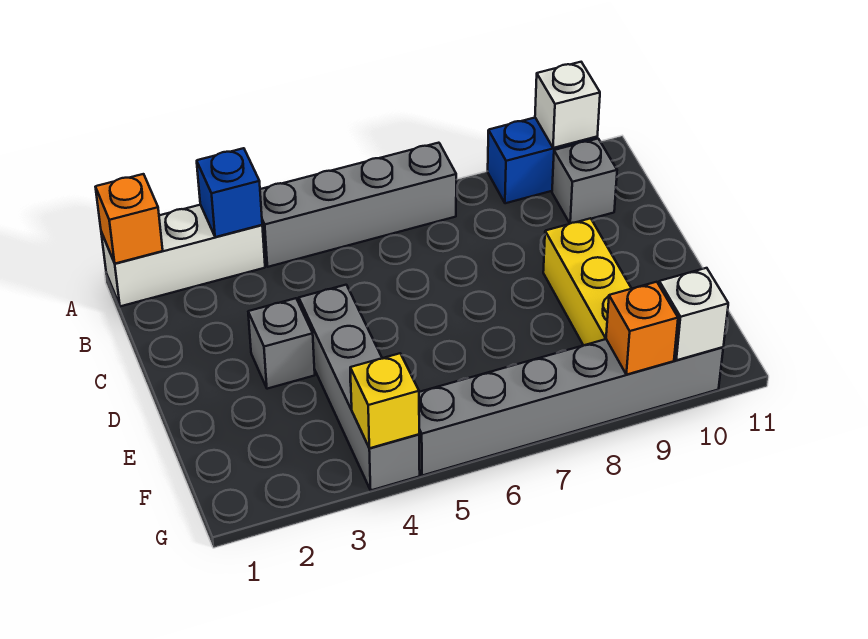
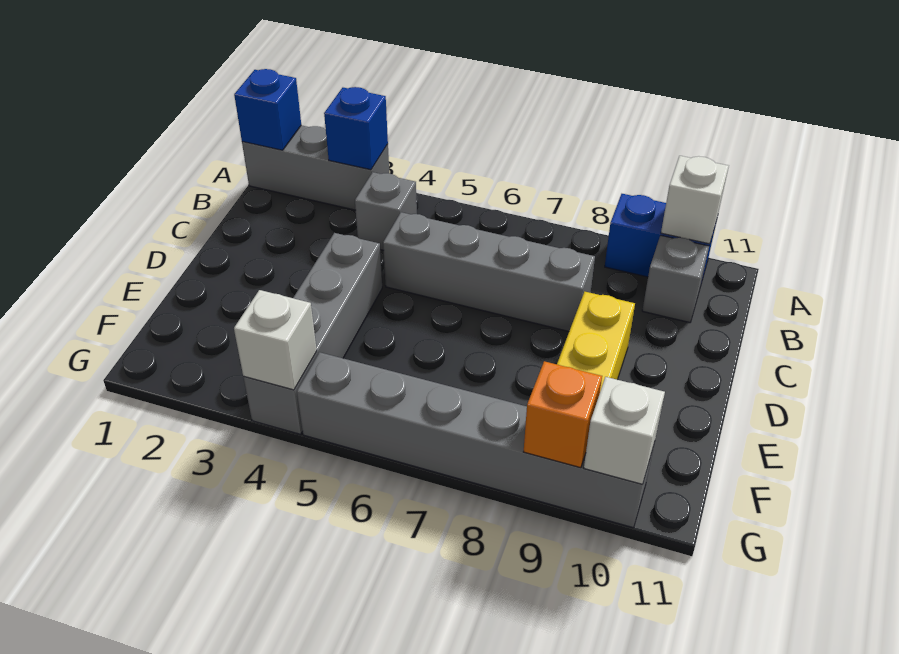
white brick A1:A3 level 1 -> grey brick A1:A3 level 1
orange brick A1 level 2 -> blue brick A1 level 2
grey brick A4:A7 level 1 -> grey brick C5:C8 level 1
grey brick D3 level 1 -> grey brick B4 level 1
yellow brick G4 level 2 -> white brick G4 level 2

